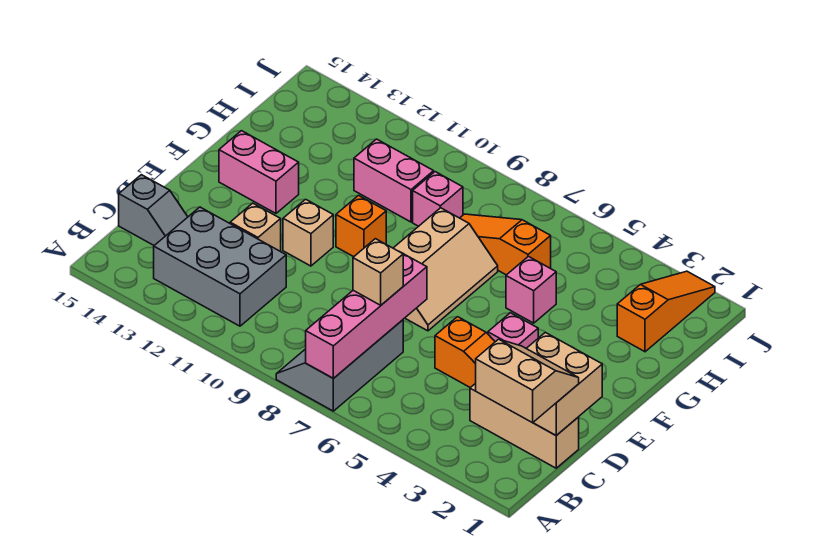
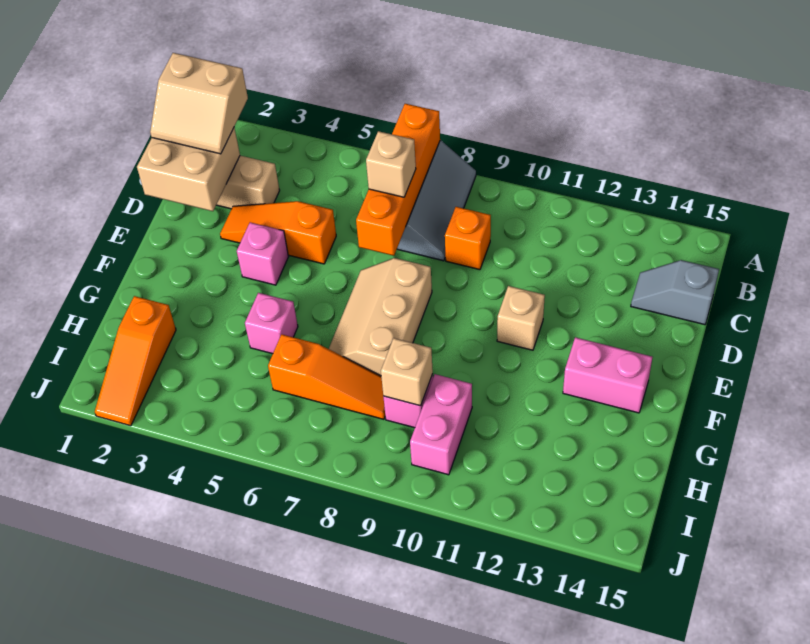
pink brick A7:D7 level 2 -> orange brick A7:D7 level 2
grey brick B11:C13 level 1 -> none
tan brick D12 level 1 -> tan brick H9 level 2
orange brick F10 level 1 -> orange brick C9 level 1
pink brick H10:H11 level 1 -> pink brick H10:I10 level 1

